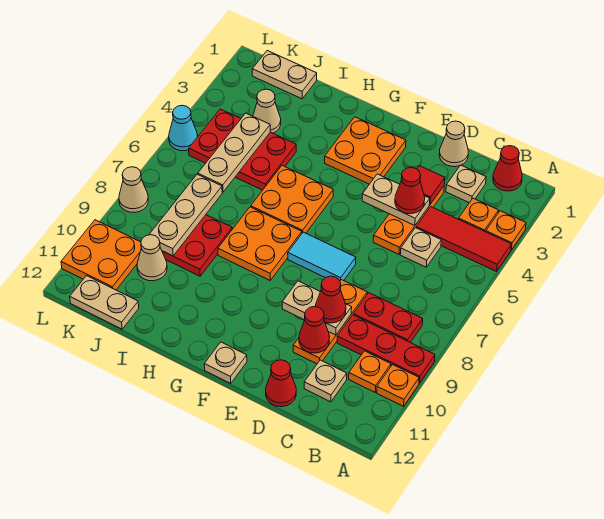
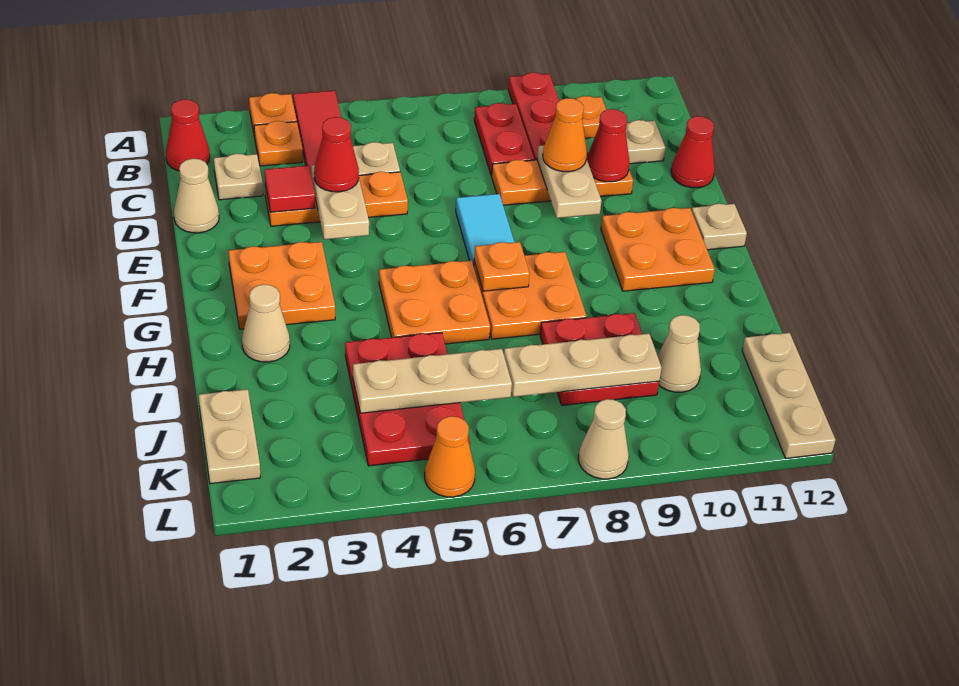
orange plate A10 level 1 -> orange plate G7 level 2
red cone D9 level 3 -> orange cone D9 level 3
tan cone J3 level 1 -> tan cone H2 level 1
tan plate J12:K12 level 1 -> tan plate J12:L12 level 1
orange plate K10:L11 level 1 -> orange plate F10:G11 level 1
cyan cone L5 level 1 -> orange cone L5 level 1

